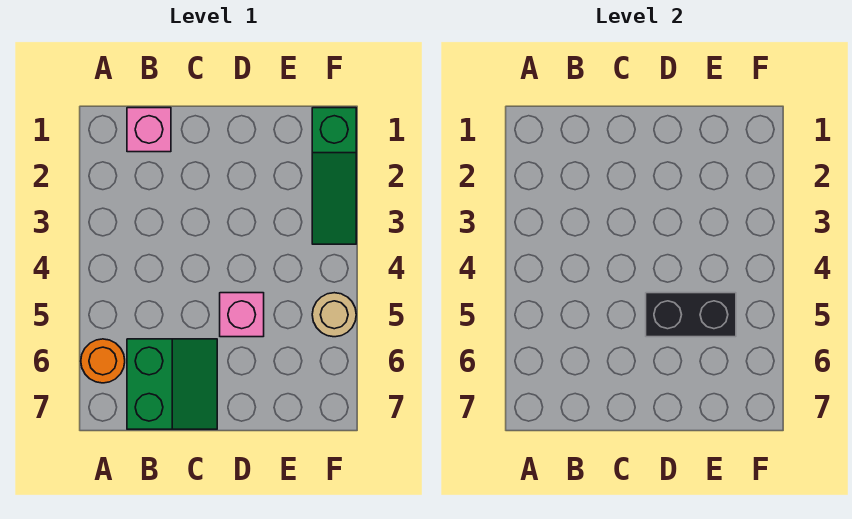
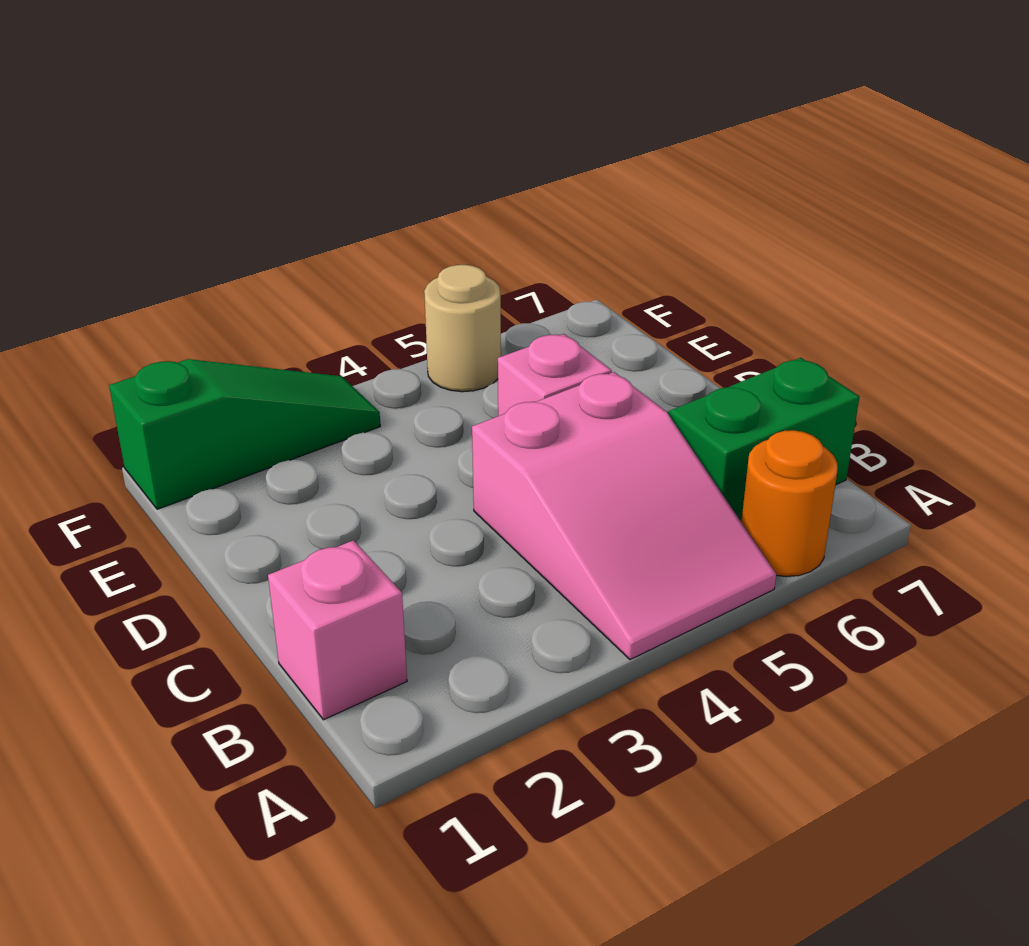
none -> pink slope A4:C5 level 1 top C
black brick D5:E5 level 2 -> none

